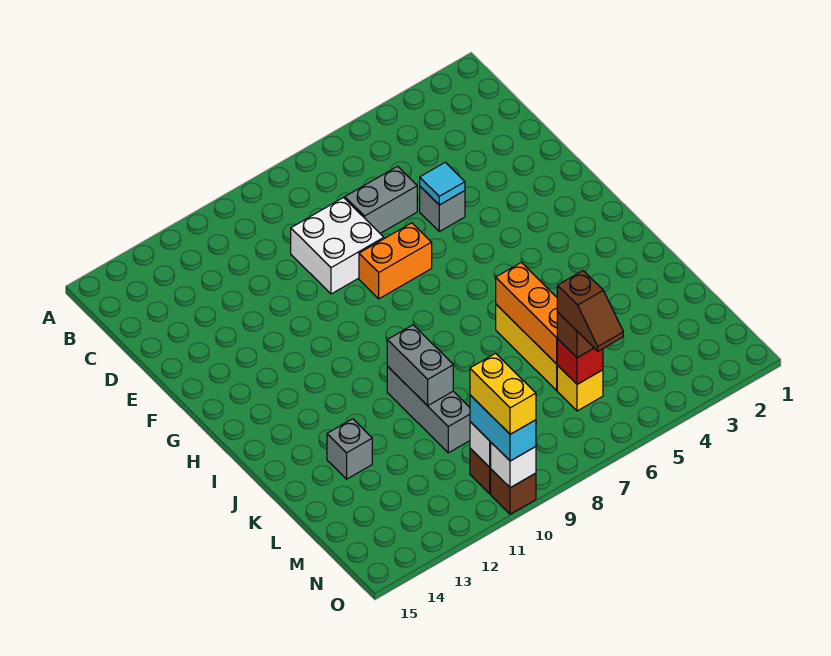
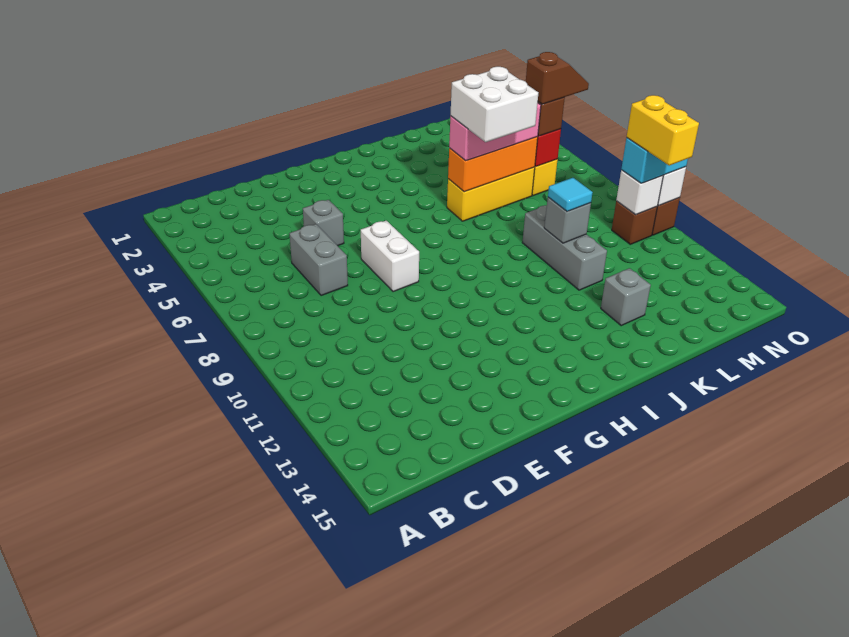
white brick D8:E9 level 1 -> white brick J6:K7 level 4
cyan tile E5 level 2 -> cyan tile K10 level 3
orange brick F7:F8 level 1 -> white brick F7:F8 level 1
none -> pink brick J6:L6 level 3
grey brick J10:L10 level 1 -> grey brick K9:K11 level 1
grey brick J10:K10 level 2 -> grey brick K10 level 2
yellow brick N10:O10 level 4 -> yellow brick N10:N11 level 4

